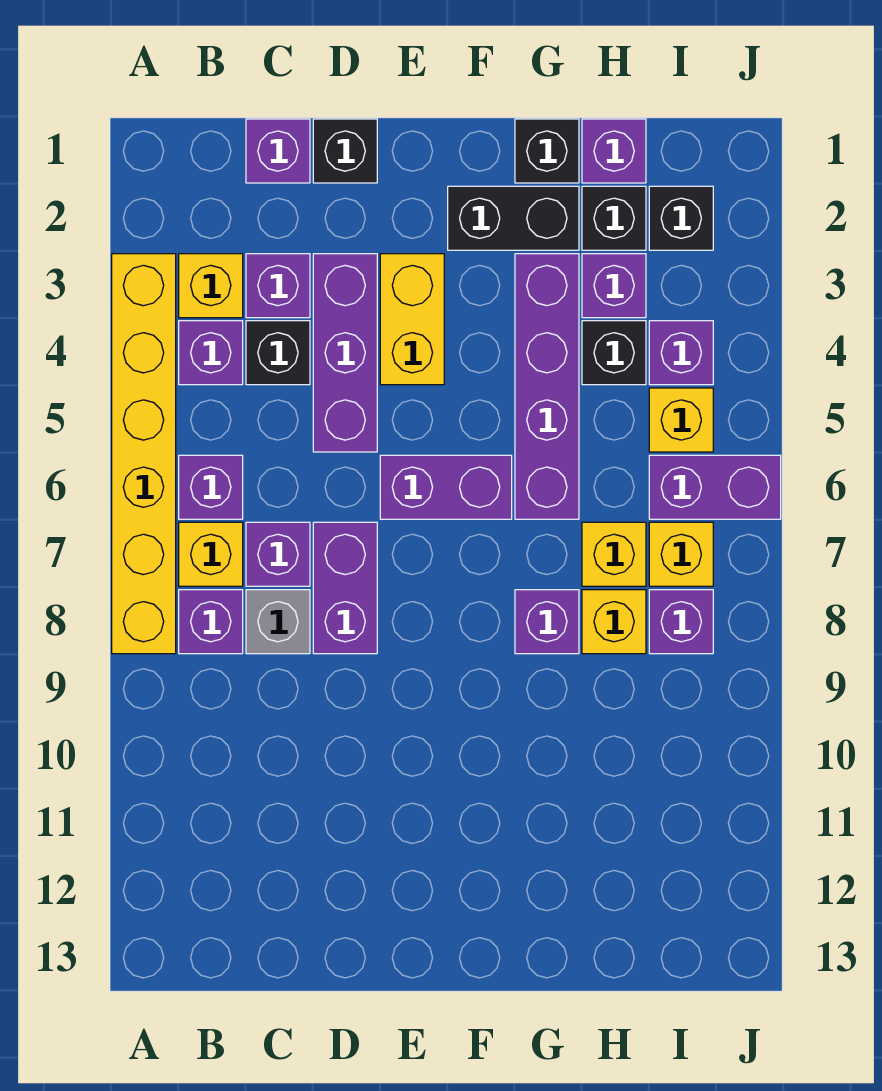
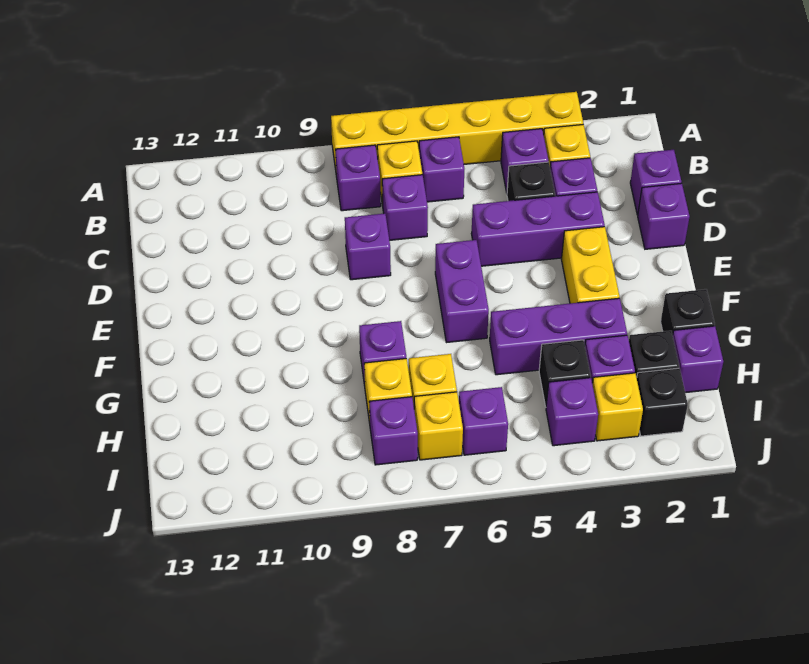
grey brick C8 level 1 -> none
black brick D1 level 1 -> purple brick D1 level 1
purple brick D7:D8 level 1 -> purple brick D8 level 1
yellow brick E3:E4 level 1 -> yellow brick E3:F3 level 1
black brick F2:G2 level 1 -> none
purple brick G3:G6 level 1 -> purple brick G3:G5 level 1
yellow brick I5 level 1 -> yellow brick I3 level 1
purple brick I6:J6 level 1 -> purple brick I6 level 1

